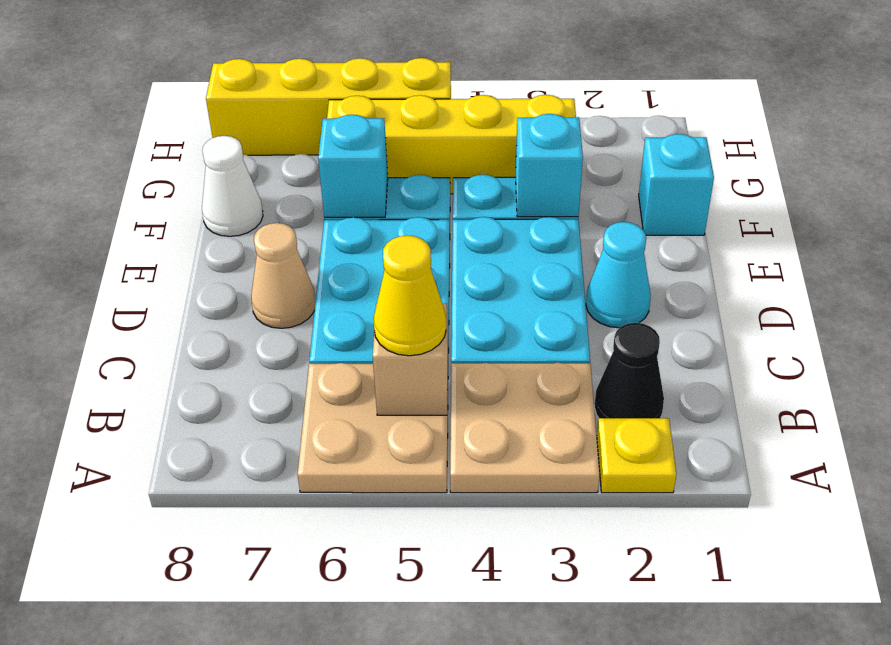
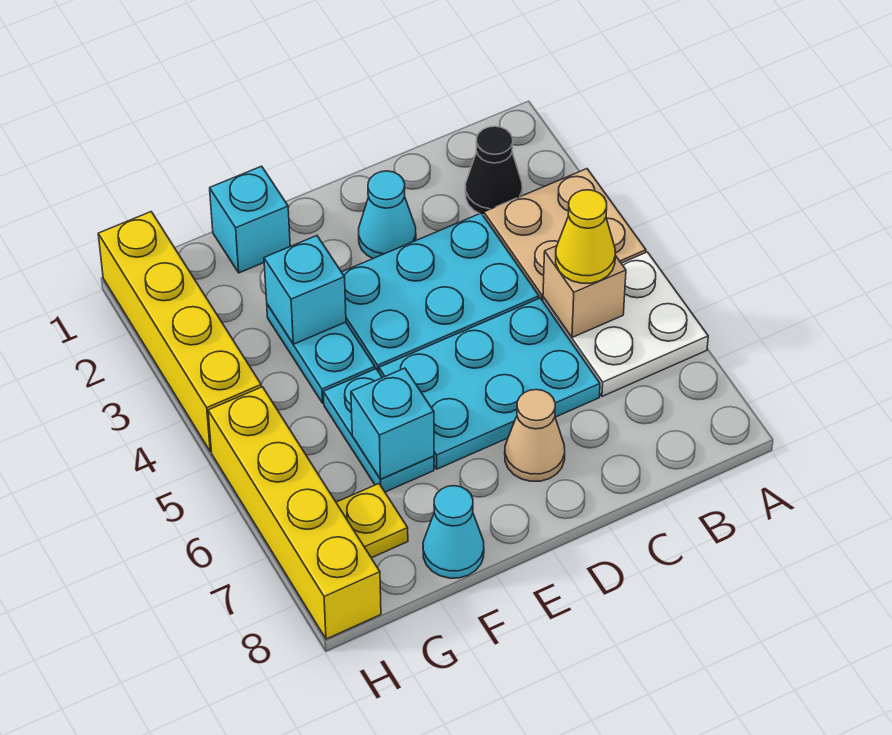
yellow plate A2 level 1 -> yellow plate G7 level 1
tan plate A5:B6 level 1 -> white plate A5:B6 level 1
white cone F8 level 1 -> cyan cone F8 level 1
yellow brick G3:G6 level 1 -> yellow brick H1:H4 level 1

